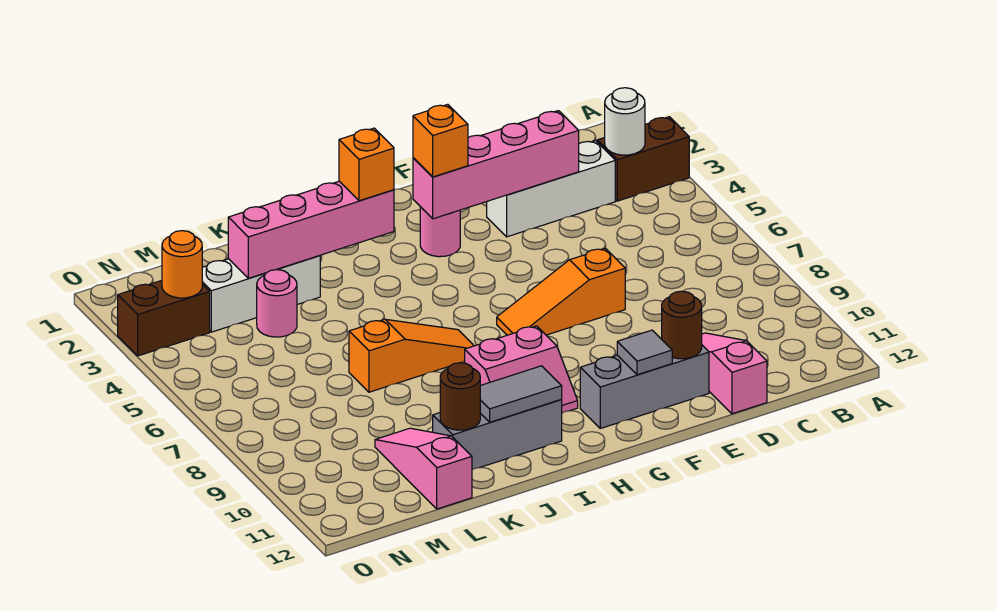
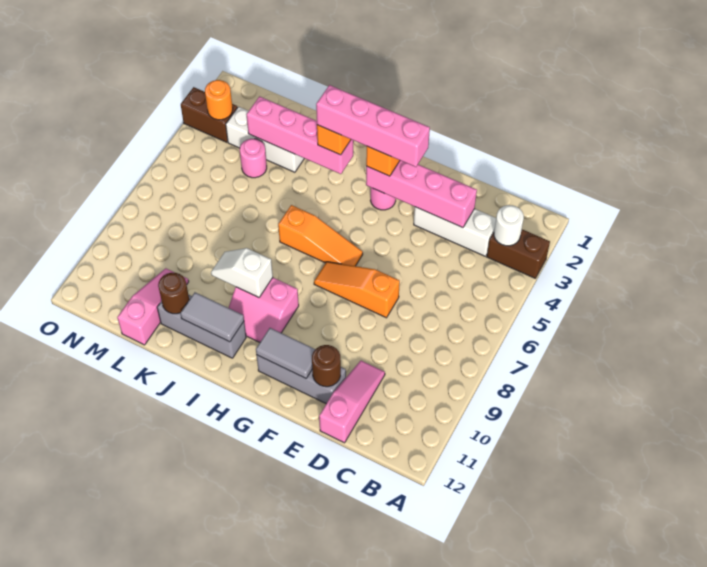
none -> pink brick F3:I3 level 4
grey tile F11 level 2 -> grey tile F11:G11 level 2
orange slope I7:K7 level 1 top K -> orange slope G6:I6 level 1 top I
none -> white slope I9:J9 level 2 top I

